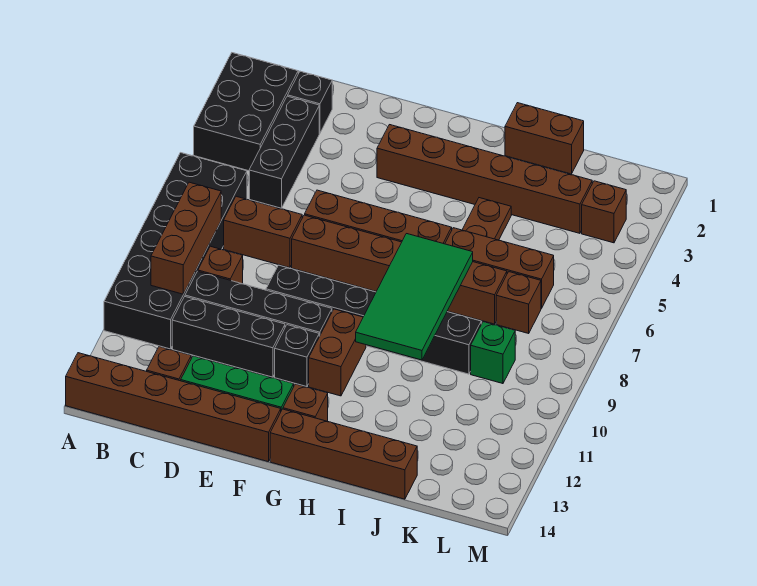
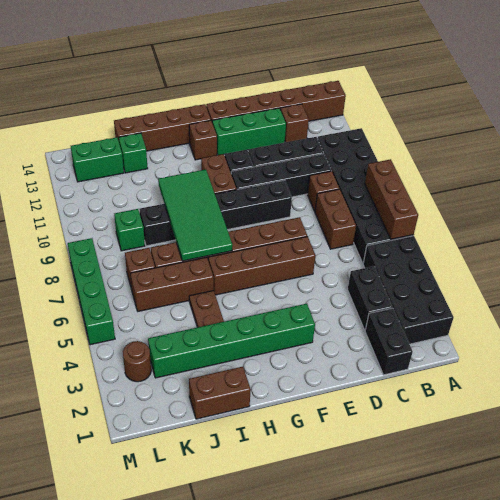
black brick A2:B4 level 1 -> black brick A2:B5 level 1
brown brick B8:B10 level 2 -> brown brick A6:A8 level 2
black brick C2 level 1 -> black brick C1:C2 level 1
black brick C3:C5 level 1 -> black brick C3:C4 level 1
brown brick C7:D7 level 1 -> brown brick C7:C8 level 1
brown brick F3:K3 level 1 -> green brick F3:K3 level 1
none -> green brick J13 level 1
none -> green brick K13:L13 level 1
brown brick L3 level 1 -> brown round brick L3 level 1
none -> green brick M5:M8 level 1

